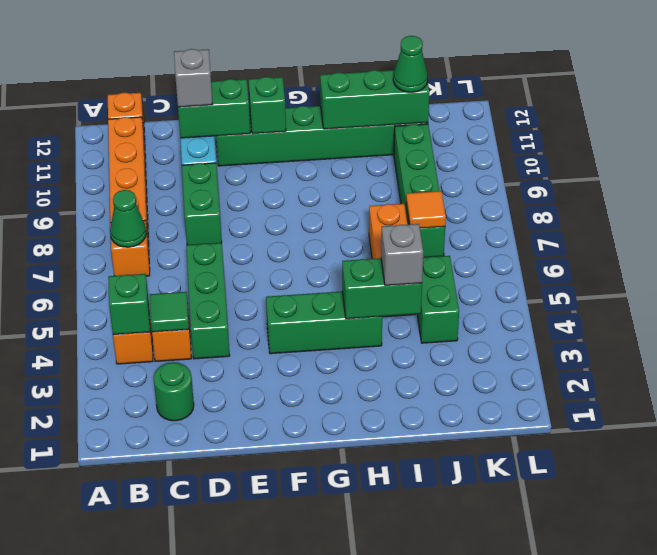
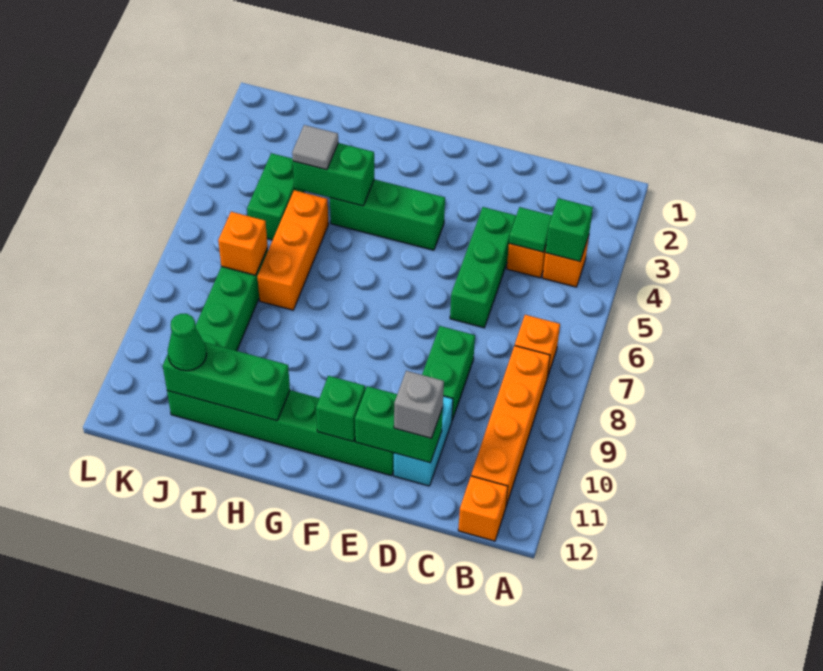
green cone B7 level 2 -> none
green round brick C2 level 1 -> none
grey brick I4 level 3 -> grey tile I4 level 3
orange tile J7 level 2 -> orange brick J7 level 2

